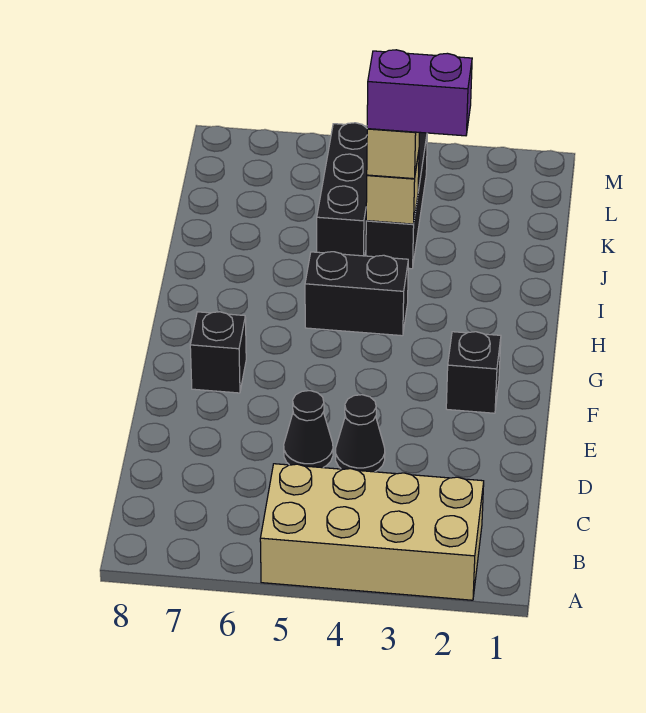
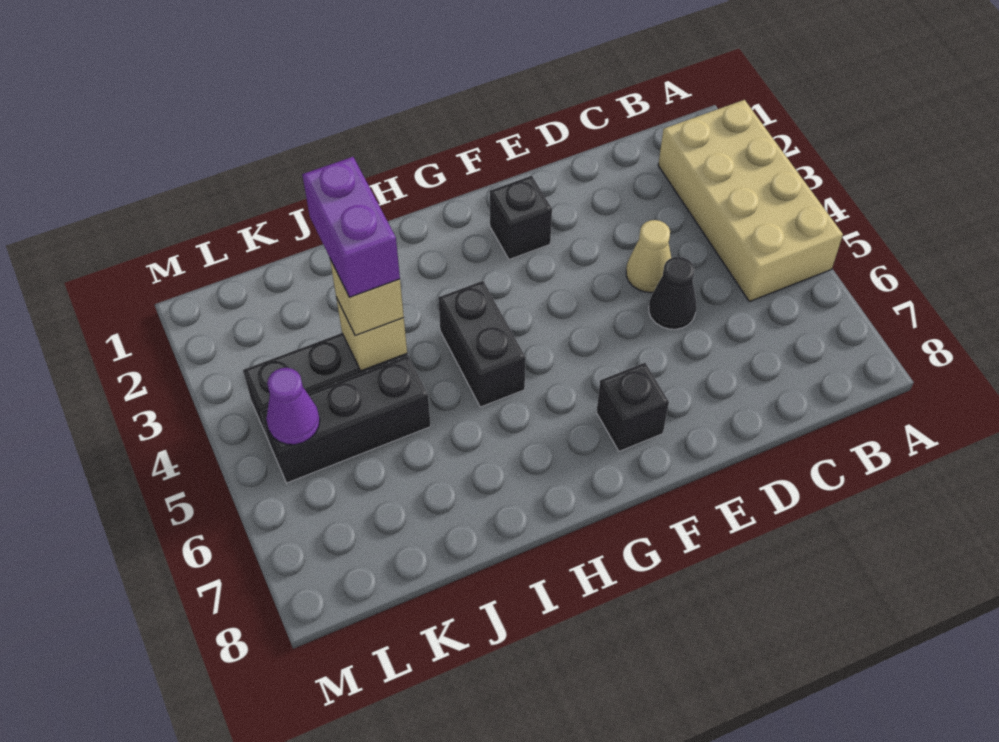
black cone D4 level 1 -> tan cone D4 level 1
none -> purple cone L5 level 2

